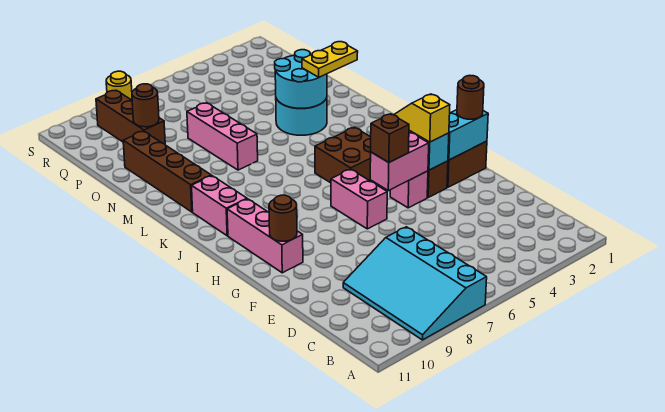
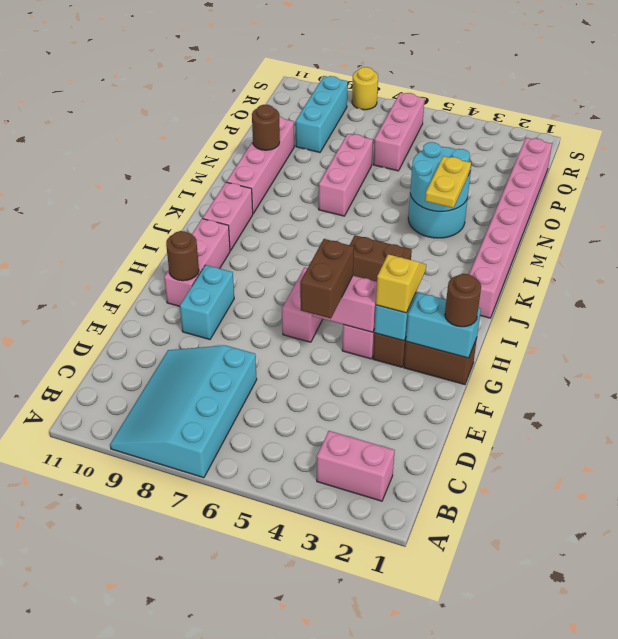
none -> pink brick B2:B3 level 1
none -> cyan brick F9:G9 level 1
brown brick G5 level 3 -> brown brick F5:G5 level 3
brown brick I4:J5 level 1 -> brown brick J4:J5 level 1
none -> pink brick J1:Q1 level 1
brown brick L10:O10 level 1 -> pink brick L10:O10 level 1
yellow plate M2:M3 level 3 -> yellow plate L3:M3 level 3
none -> pink brick P6:R6 level 1
brown brick P9:R9 level 1 -> cyan brick P9:R9 level 1
brown round brick P9 level 2 -> brown round brick N10 level 2

